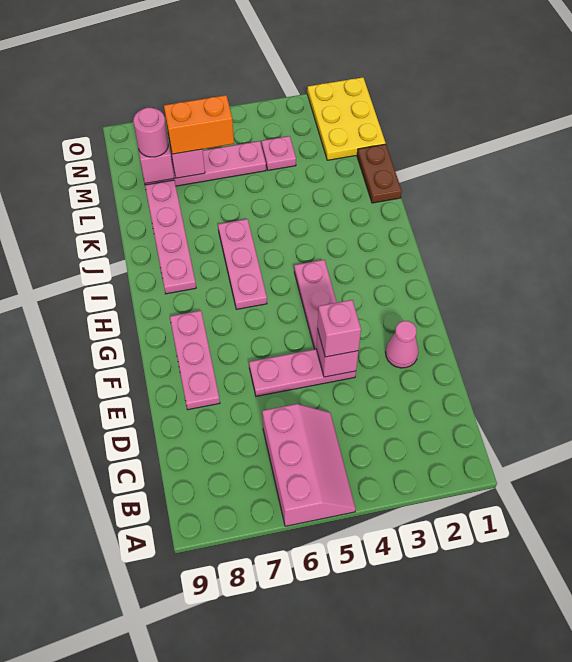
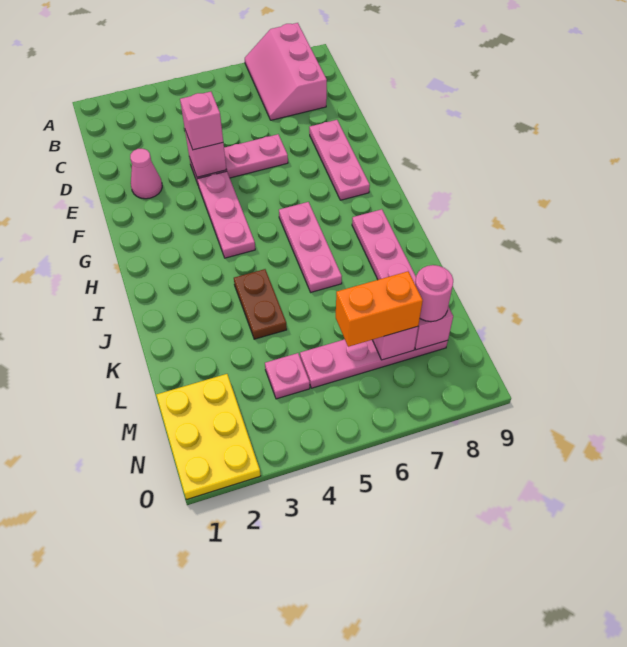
pink slope A5:C6 level 1 top 6 -> pink slope A7:C8 level 1 top 8
brown plate K1:L1 level 1 -> brown plate J4:K4 level 1

